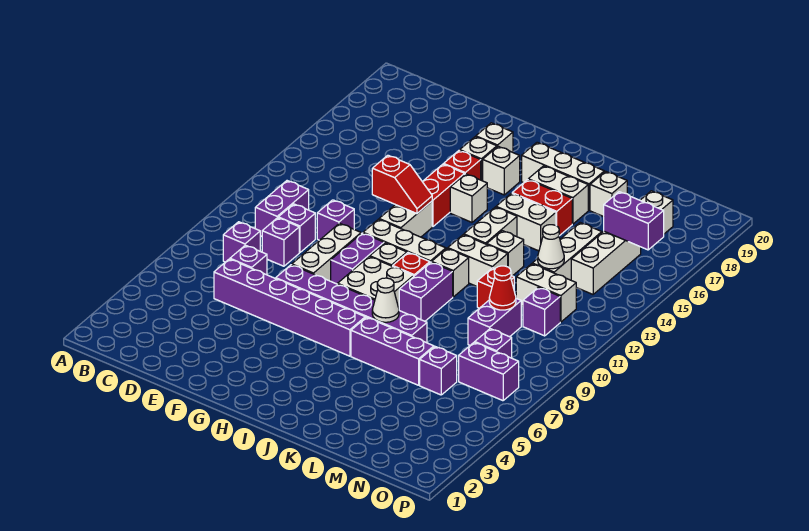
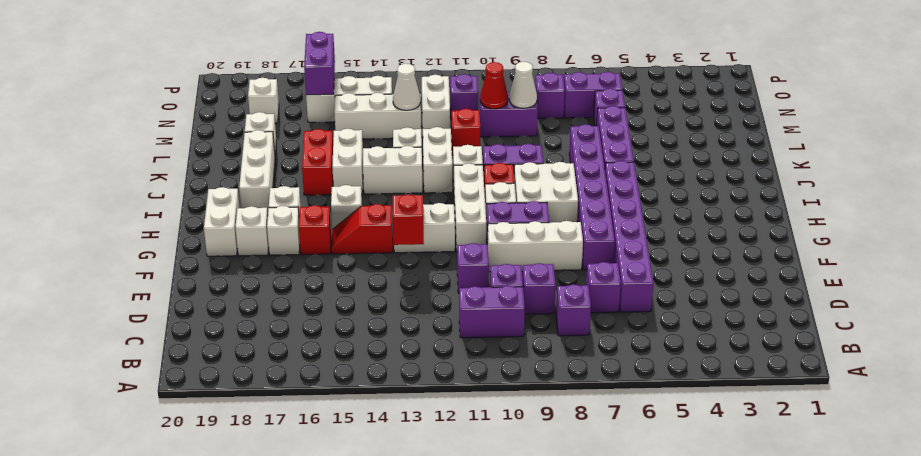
red brick G14:G15 level 1 -> red slope G14:G15 level 1 top 14
white cone J7 level 2 -> white cone M9 level 2
white brick J17:K17 level 1 -> white brick G19:H19 level 1
purple brick N7:O7 level 1 -> purple brick N6:N7 level 1

